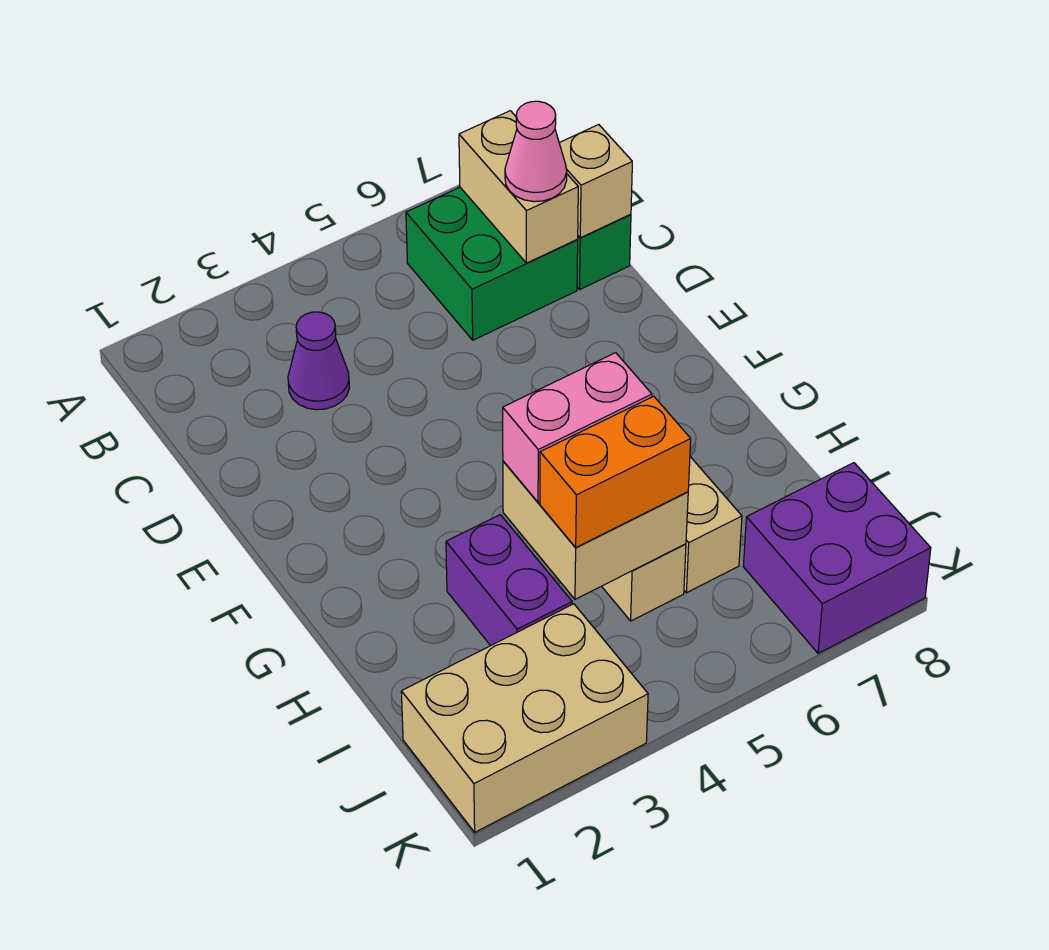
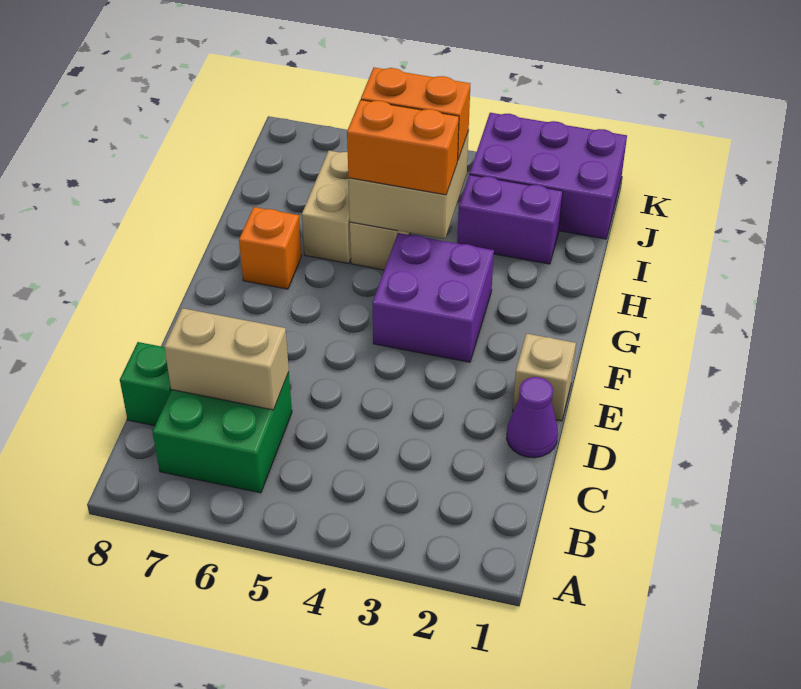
tan brick B7:C7 level 2 -> tan brick C6:C7 level 2
purple cone C3 level 1 -> purple cone D1 level 1
pink cone C7 level 3 -> none
tan brick C8 level 2 -> tan brick E1 level 1
none -> orange brick G7 level 1
purple brick H3:I3 level 1 -> purple brick I2:I3 level 1
pink brick H4:H5 level 3 -> orange brick H4:H5 level 3
tan brick J1:K3 level 1 -> purple brick J1:K3 level 1
purple brick J7:K8 level 1 -> purple brick F3:G4 level 1

